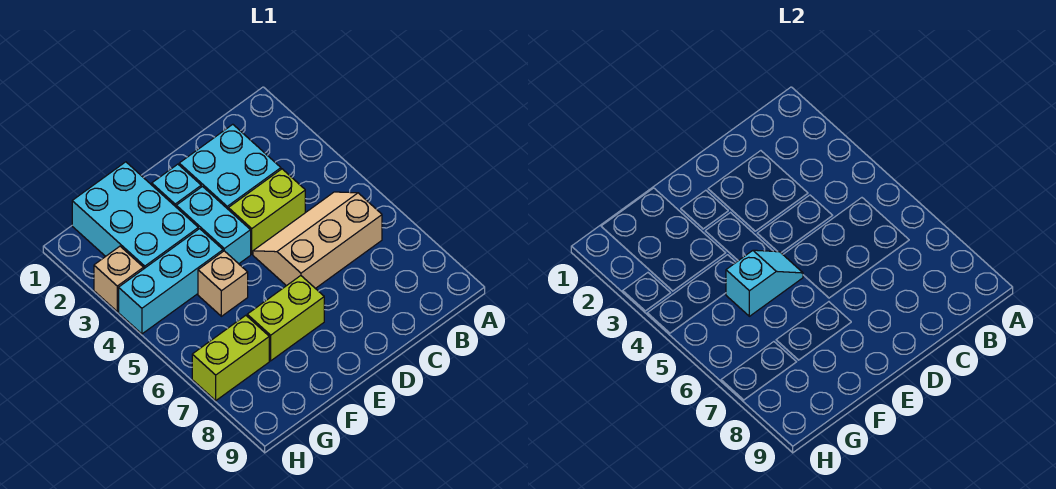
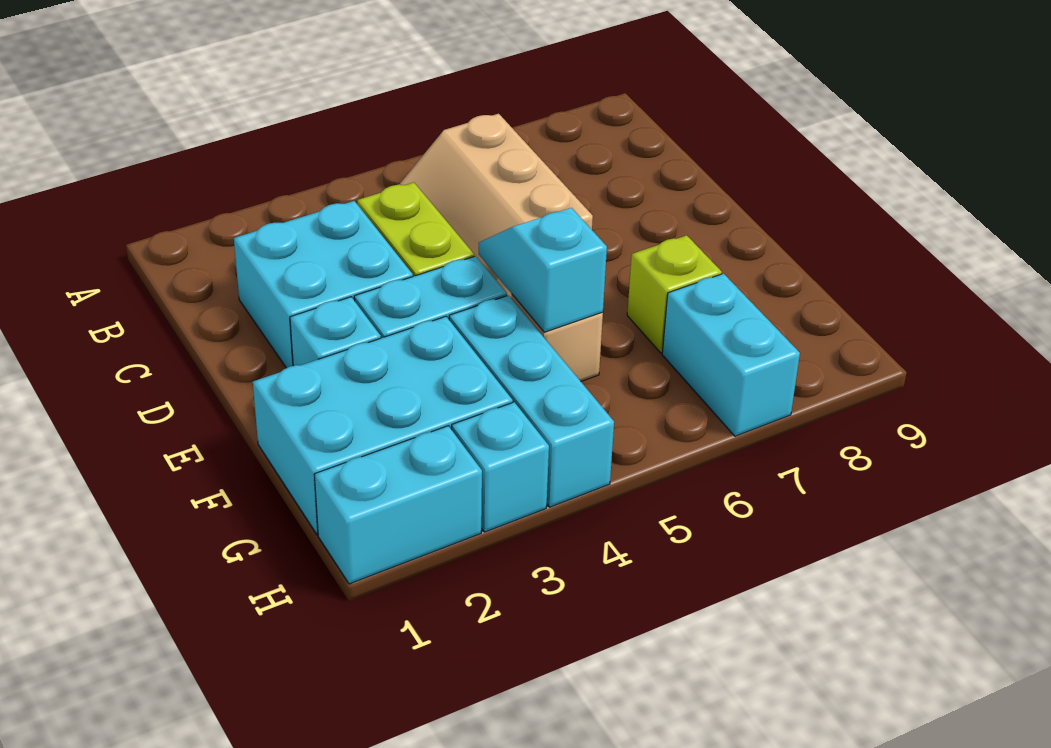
lime brick E7:F7 level 1 -> lime brick F7 level 1
lime brick G7:H7 level 1 -> cyan brick G7:H7 level 1
none -> cyan brick H1:H2 level 1
tan brick H3 level 1 -> cyan brick H3 level 1

